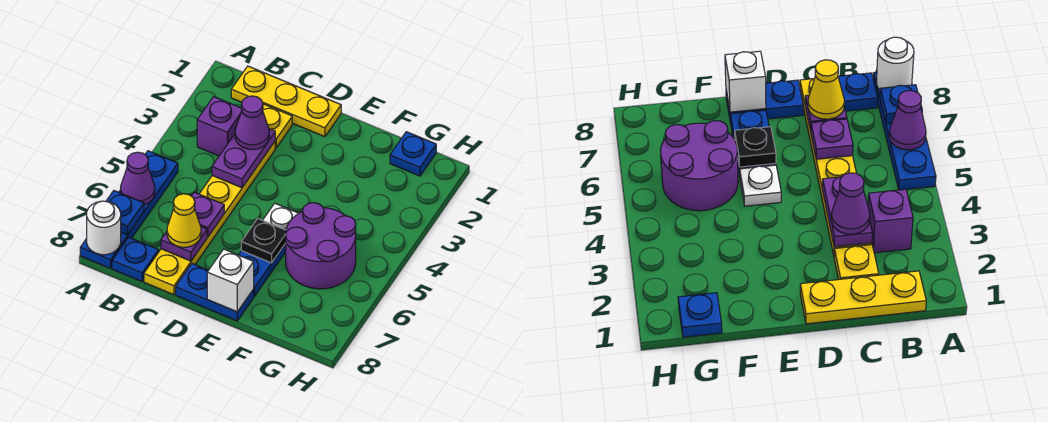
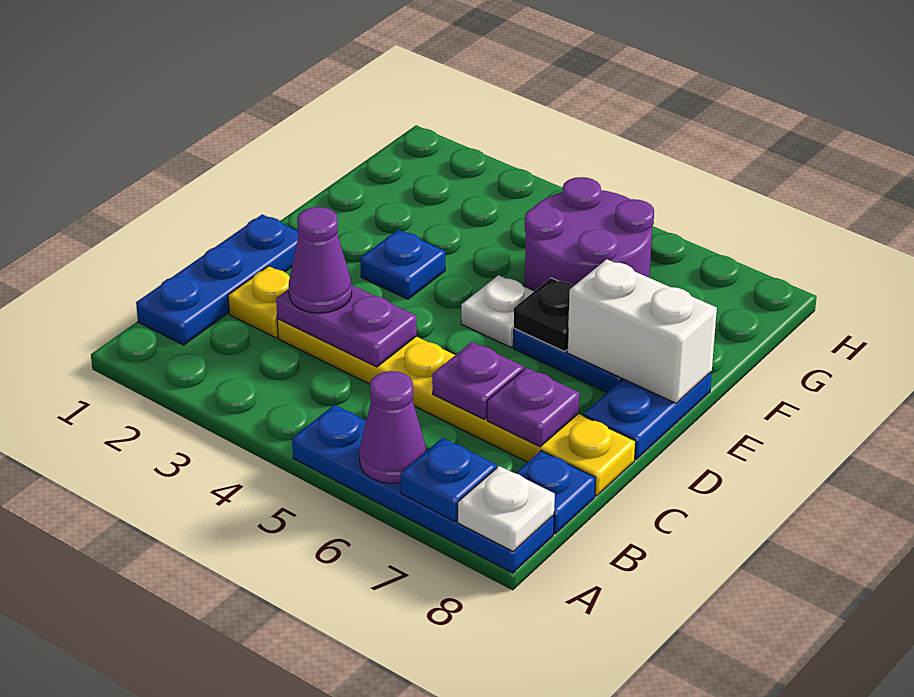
white round brick A8 level 2 -> white plate A8 level 2
yellow plate B1:D1 level 1 -> blue plate B1:D1 level 1
purple brick B3 level 1 -> none
yellow cone C7 level 3 -> none
white brick E8 level 2 -> white brick E7:E8 level 2
blue plate G1 level 1 -> blue plate E3 level 1

